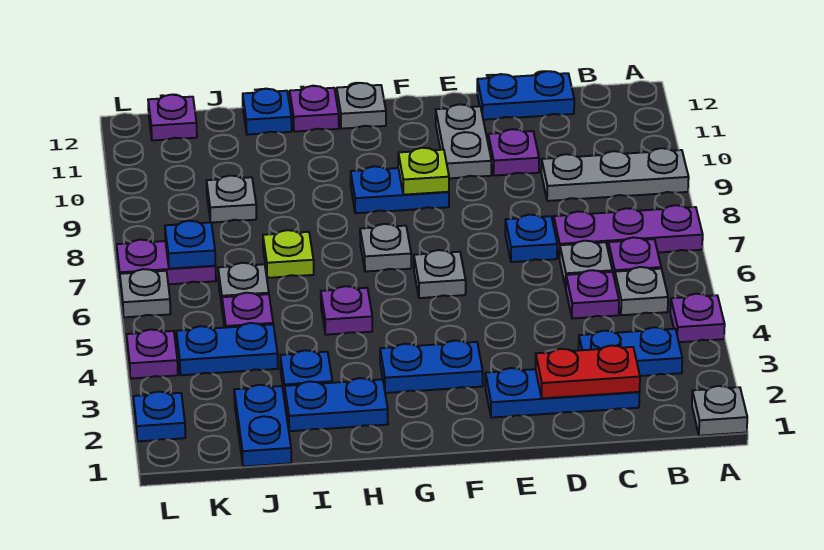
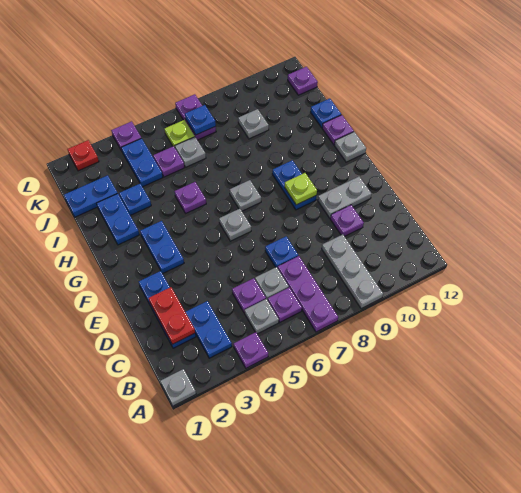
blue plate C12:D12 level 1 -> none
lime plate I7 level 1 -> lime plate K6 level 1
blue plate L2 level 1 -> red plate L2 level 1
grey plate L6 level 1 -> none

